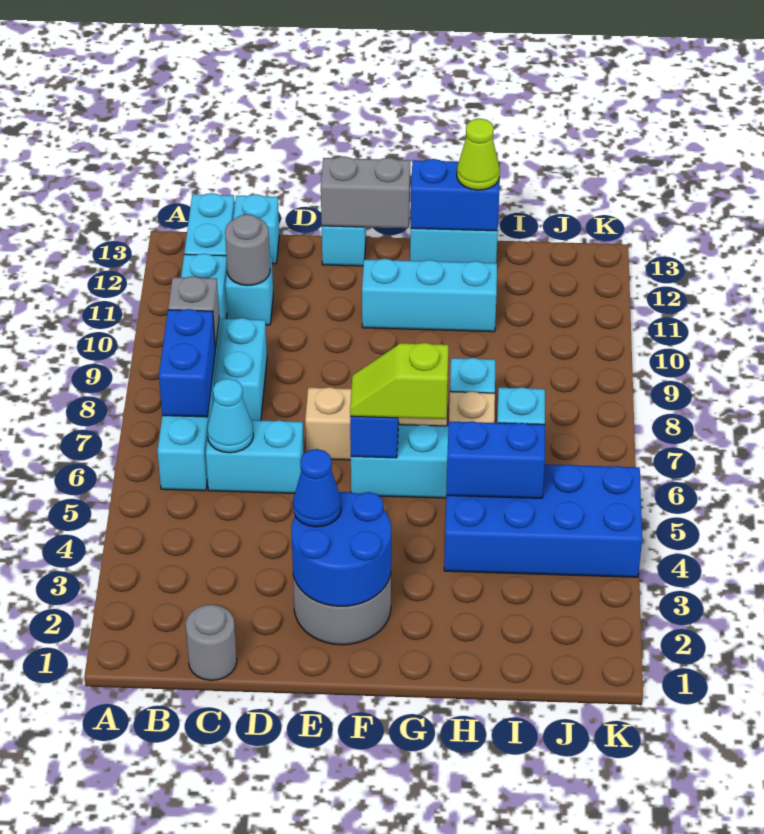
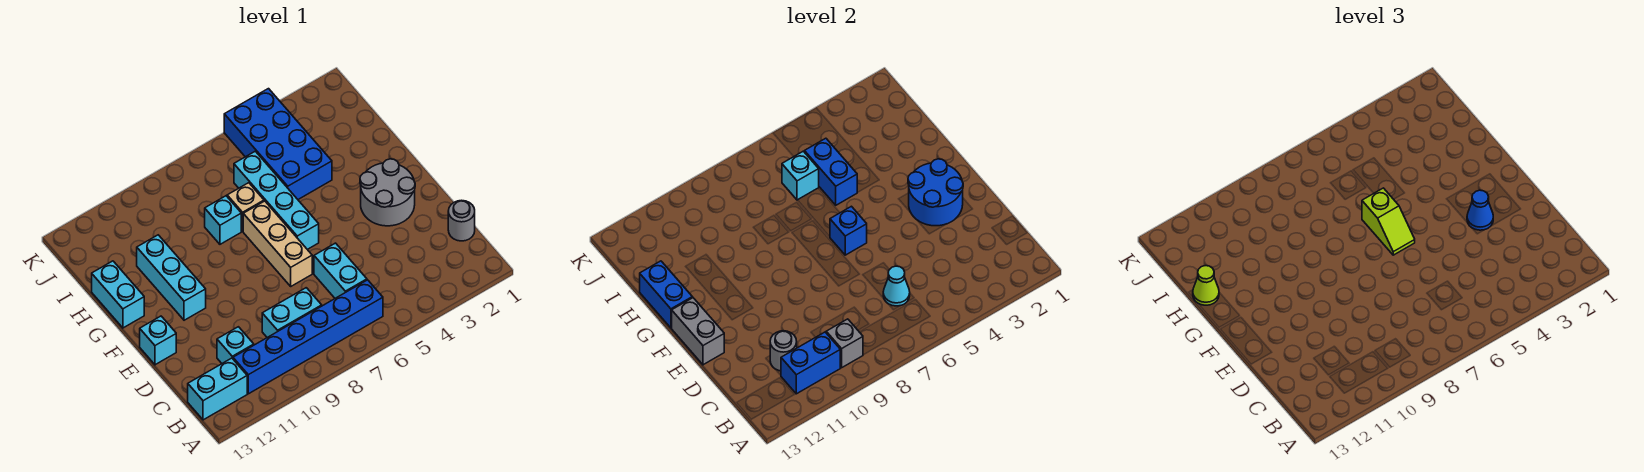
cyan brick B6:B11 level 1 -> blue brick B6:B11 level 1
blue brick B7:B8 level 2 -> blue brick B10:B11 level 2
cyan brick C13 level 1 -> none

